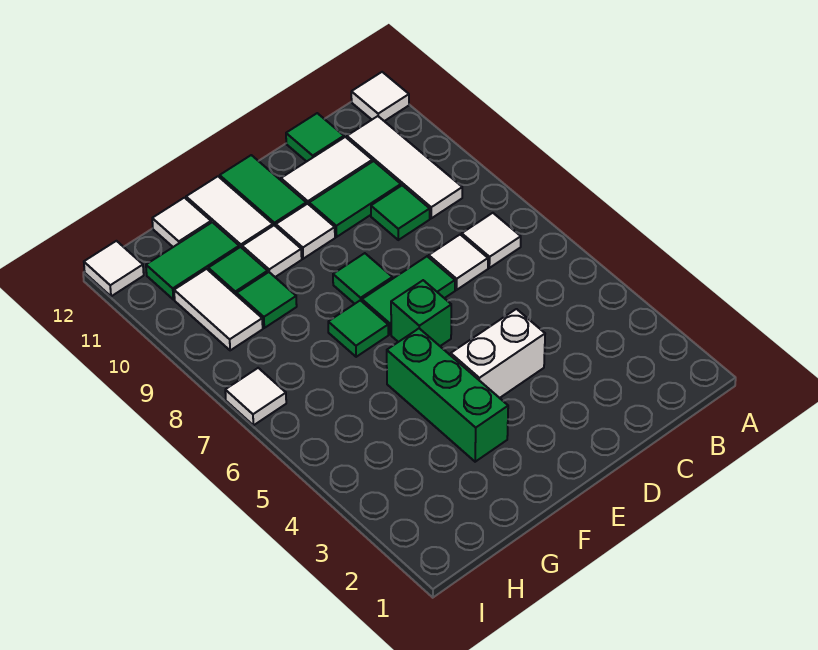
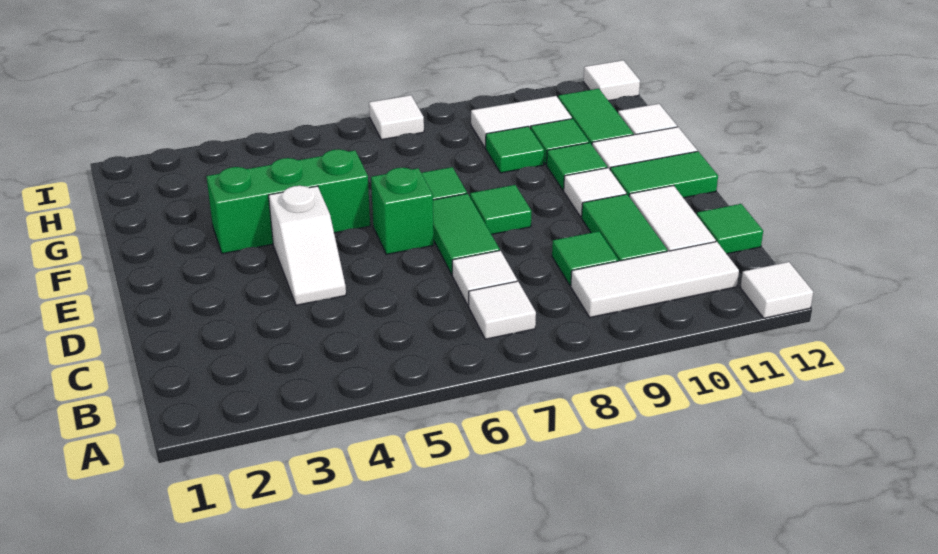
white brick D4:E4 level 1 -> white slope D4:E4 level 1 top E
white tile F10 level 1 -> green tile F10 level 1

